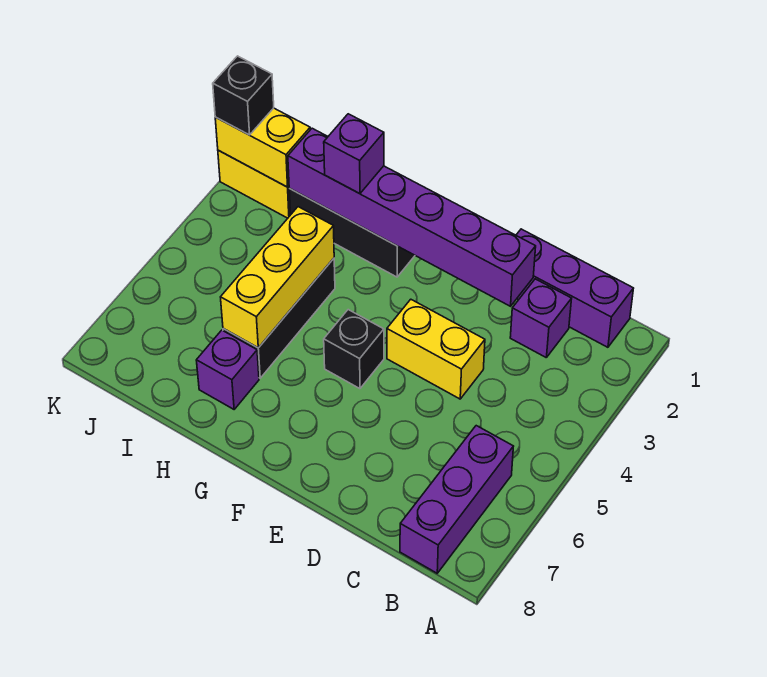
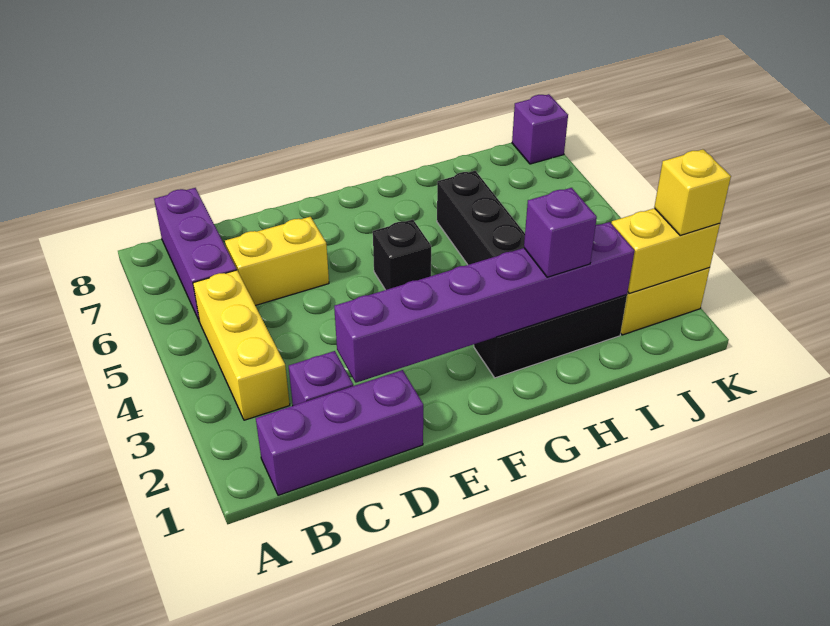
yellow brick D4:E4 level 1 -> yellow brick C6:D6 level 1
yellow brick H4:H6 level 2 -> yellow brick B3:B5 level 1
purple brick H7 level 1 -> purple brick K8 level 1
black brick K2 level 3 -> yellow brick K2 level 3

